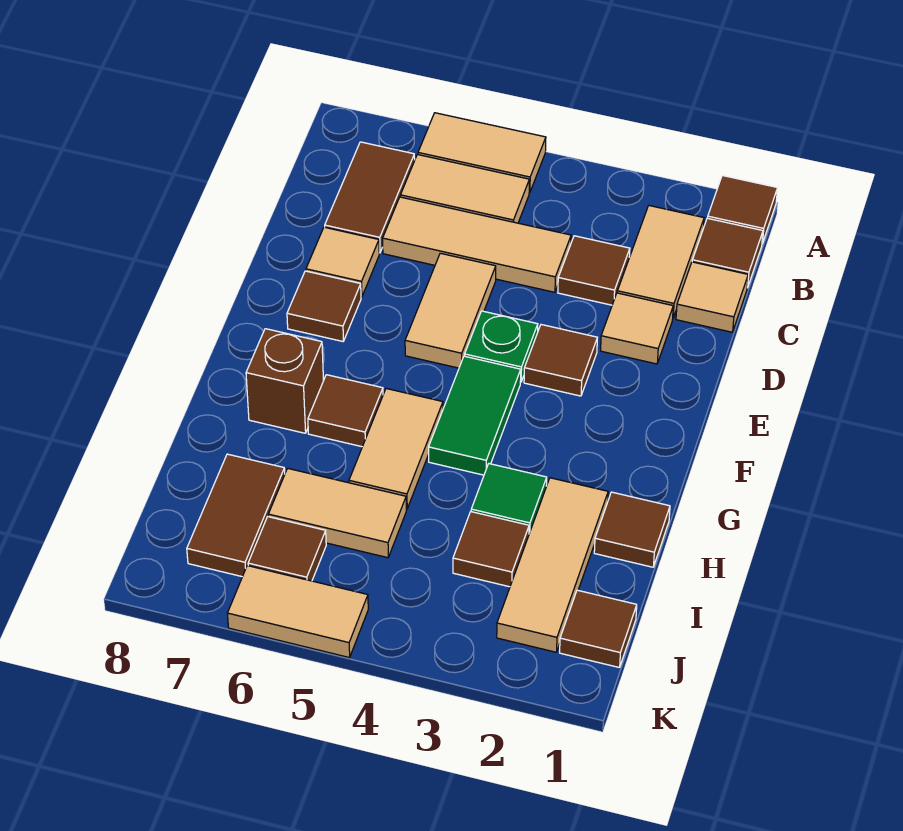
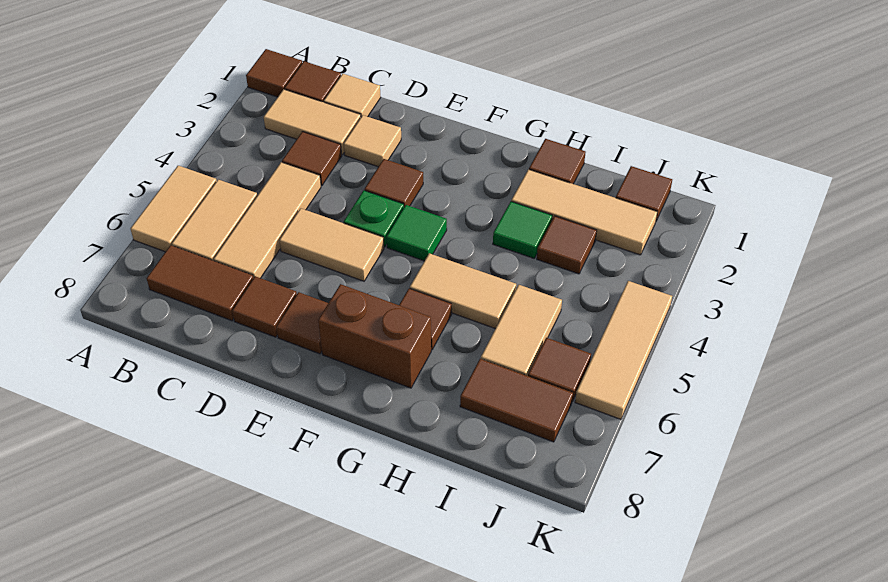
tan tile D7 level 1 -> brown tile D7 level 1
green tile F4:G4 level 1 -> green tile F4 level 1
brown brick G7 level 1 -> brown brick F7:G7 level 1
tan tile K5:K6 level 1 -> tan tile K4:K6 level 1

